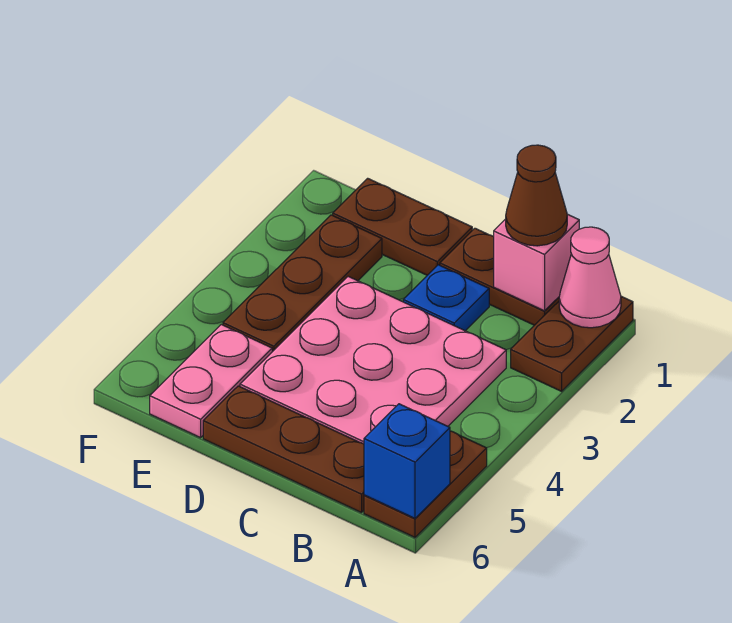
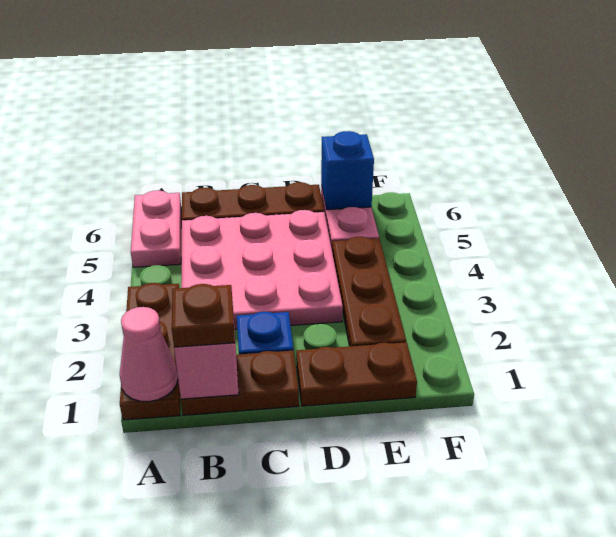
brown plate A1:A2 level 1 -> brown plate A1:A3 level 1
brown plate A5:A6 level 1 -> pink plate A5:A6 level 1
blue brick A6 level 2 -> blue brick E6 level 2
brown cone B1 level 3 -> brown plate B1 level 3

